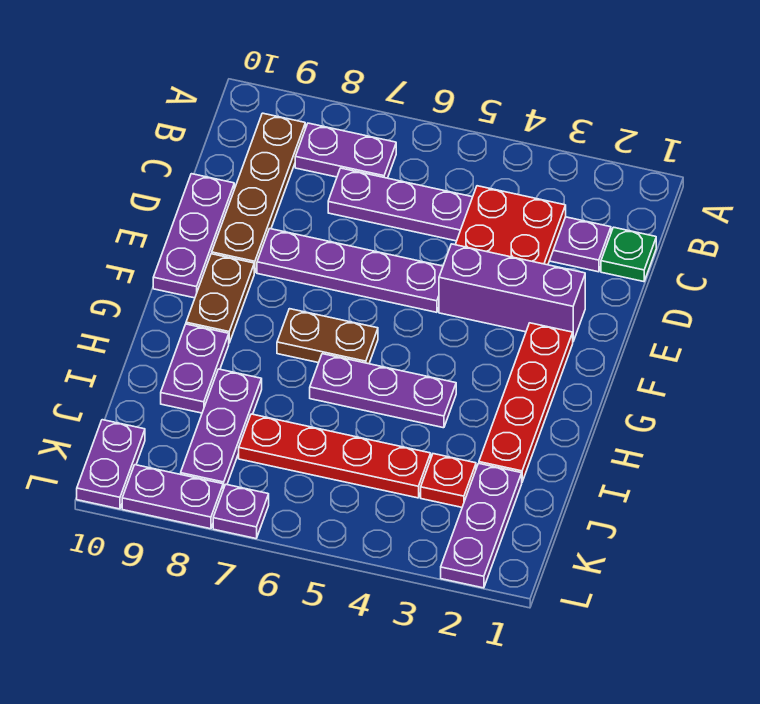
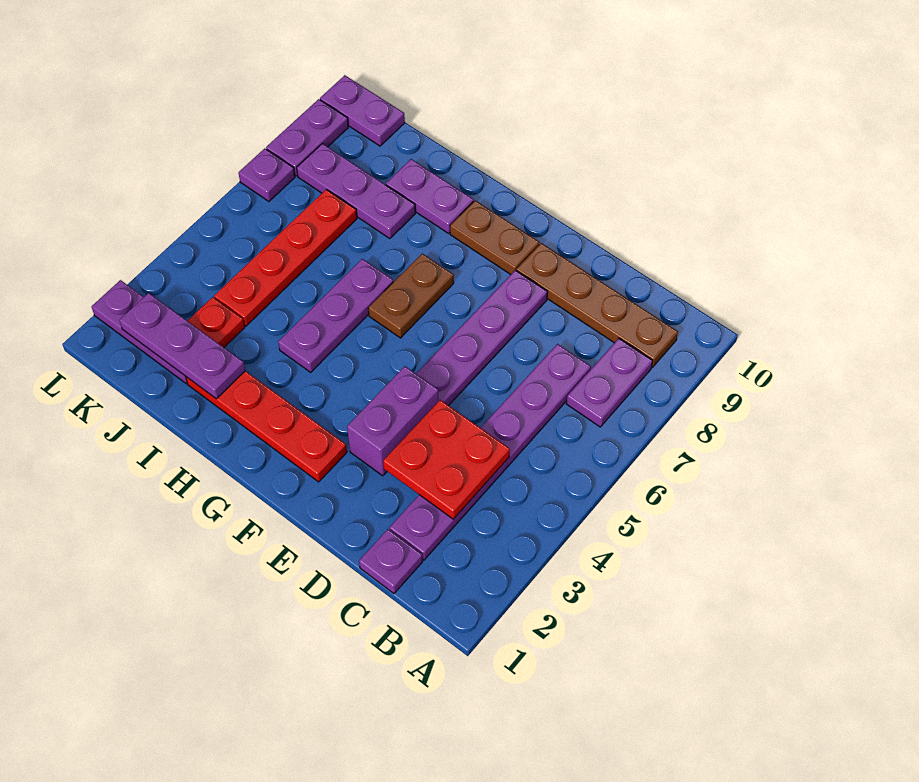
green plate C1 level 1 -> purple plate C1 level 1
purple plate D10:F10 level 1 -> purple plate I2:K2 level 2
purple brick E2:E4 level 1 -> purple brick E3:E4 level 1

